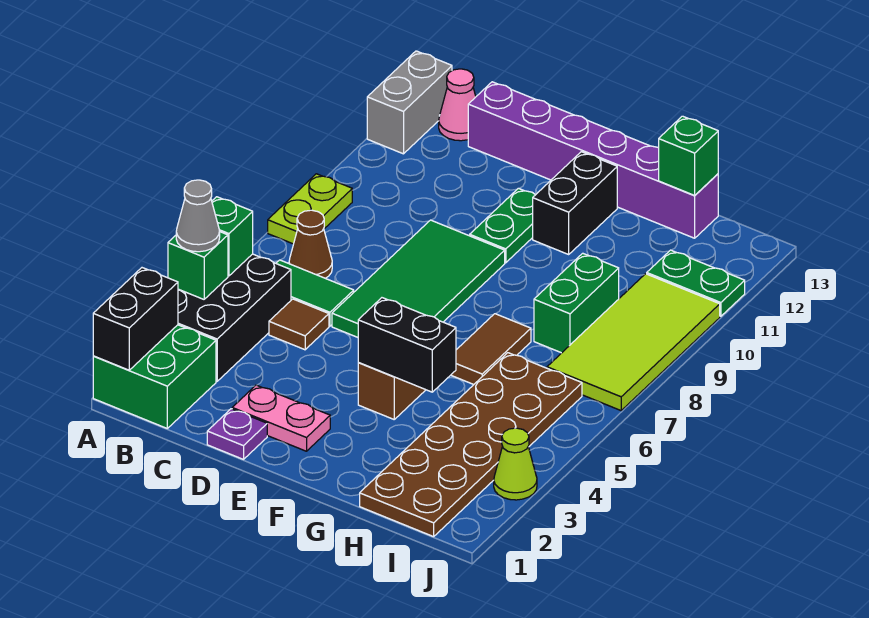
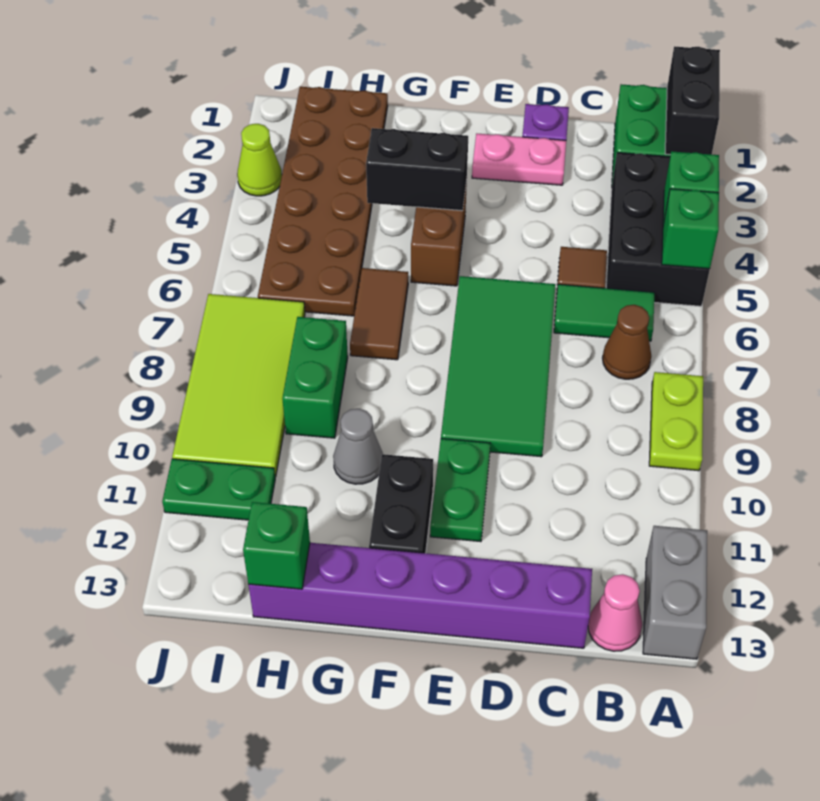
grey cone A4 level 3 -> grey cone G10 level 1

